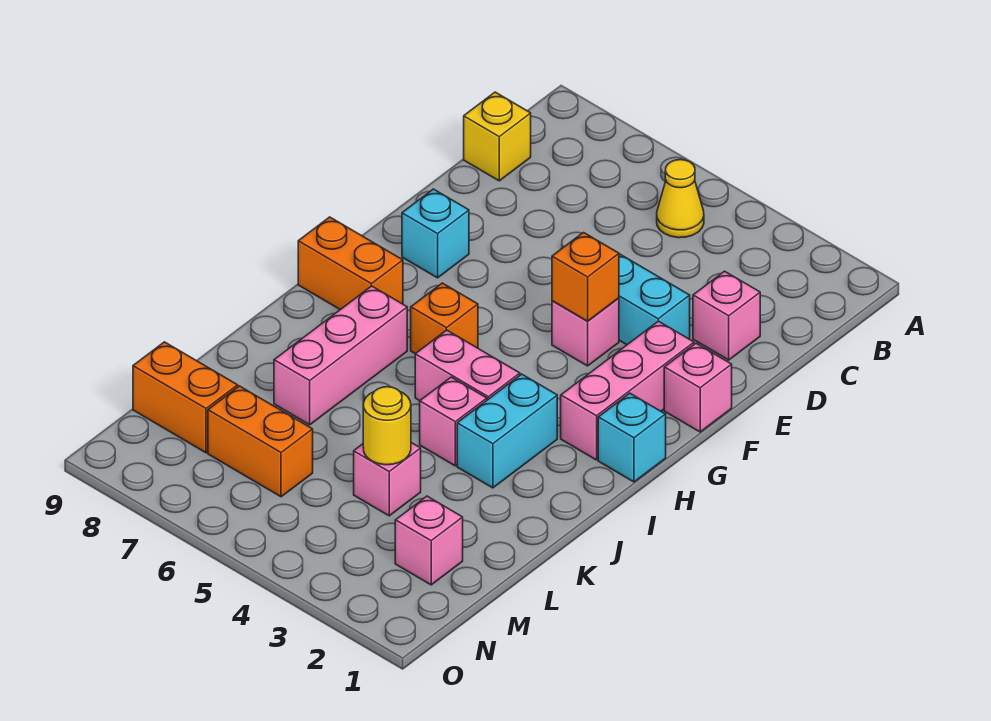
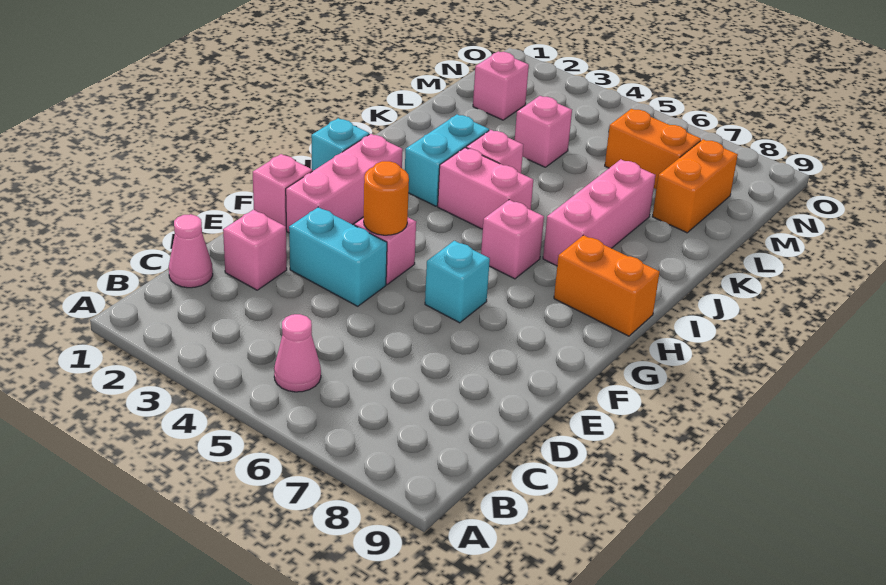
yellow cone B5 level 1 -> pink cone B5 level 1
none -> pink cone C1 level 1
yellow brick C9 level 1 -> none
orange brick F4 level 2 -> orange round brick F4 level 2
cyan brick F8 level 1 -> cyan brick F6 level 1
orange brick H6 level 1 -> pink brick H6 level 1
yellow round brick L4 level 2 -> none
orange brick M8:M9 level 1 -> orange brick L8:M8 level 1

